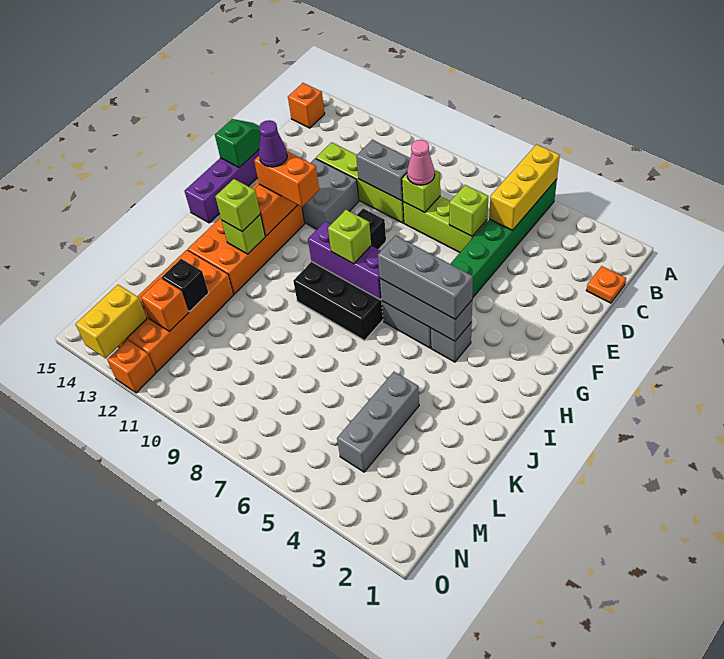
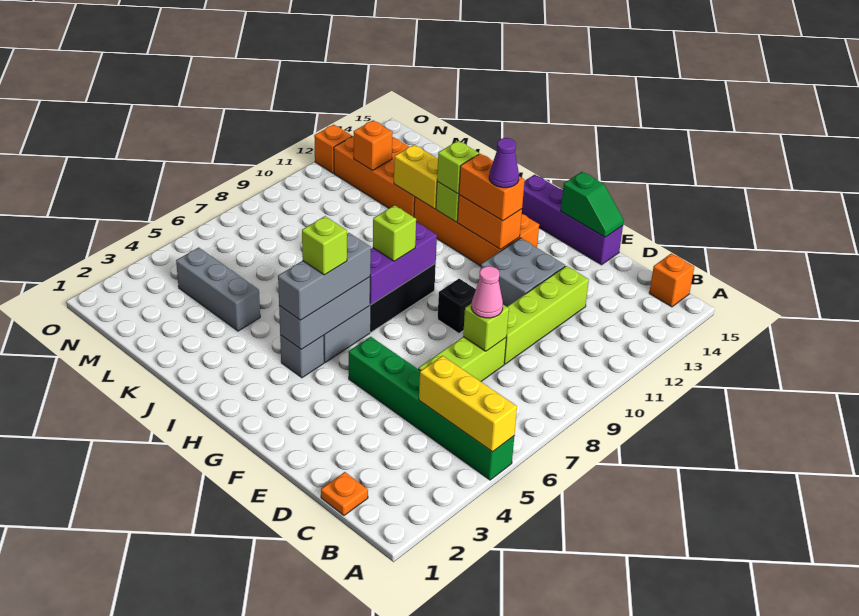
lime brick D6 level 2 -> lime brick H5 level 4
grey brick D9:D10 level 2 -> none
orange brick G11:G12 level 3 -> orange brick G12:H12 level 3
black brick L12 level 2 -> none
yellow brick N13:O13 level 2 -> yellow brick J12:K12 level 2

